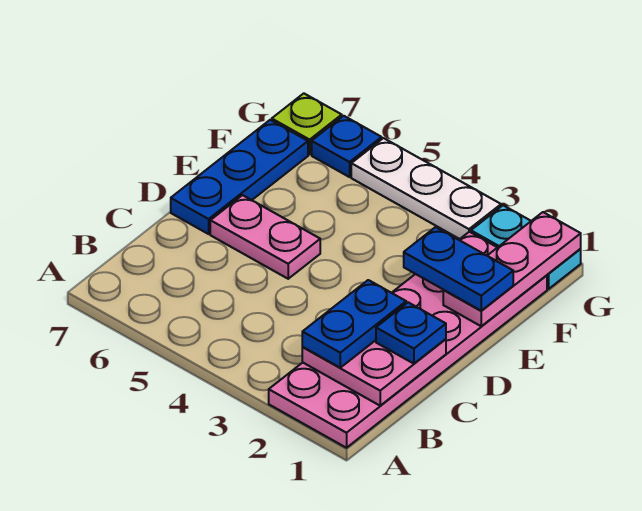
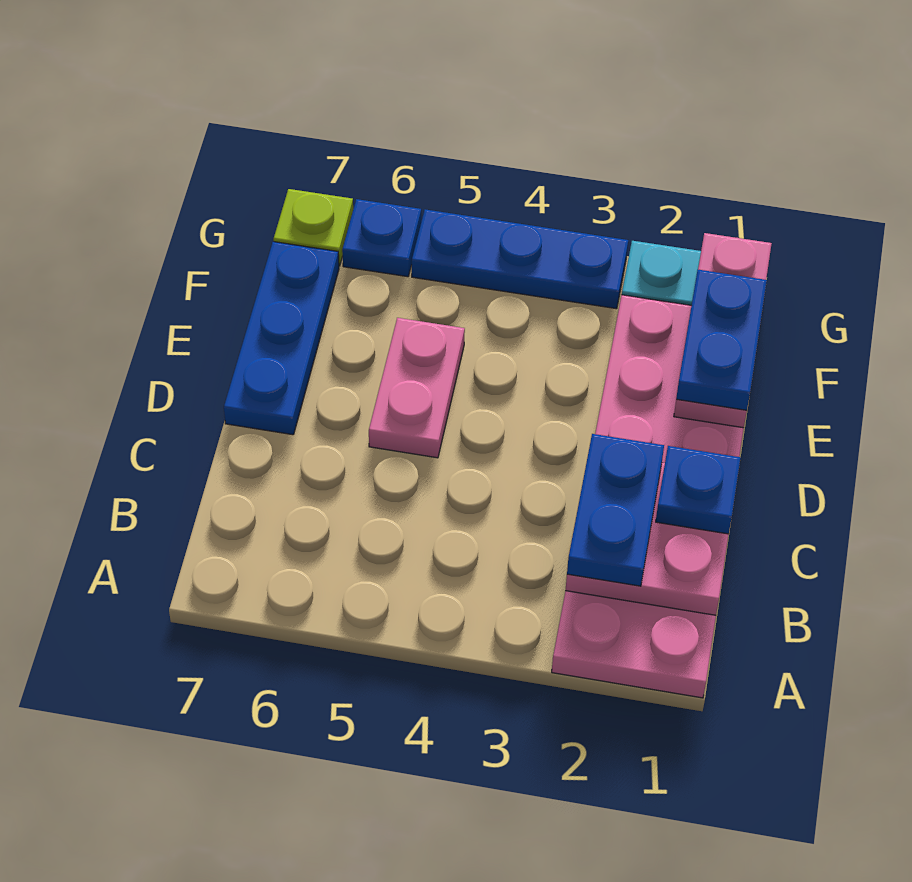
pink plate D5:D6 level 1 -> pink plate D5:E5 level 1
blue plate E1:E2 level 3 -> blue plate E1:F1 level 3
white plate G3:G5 level 1 -> blue plate G3:G5 level 1

